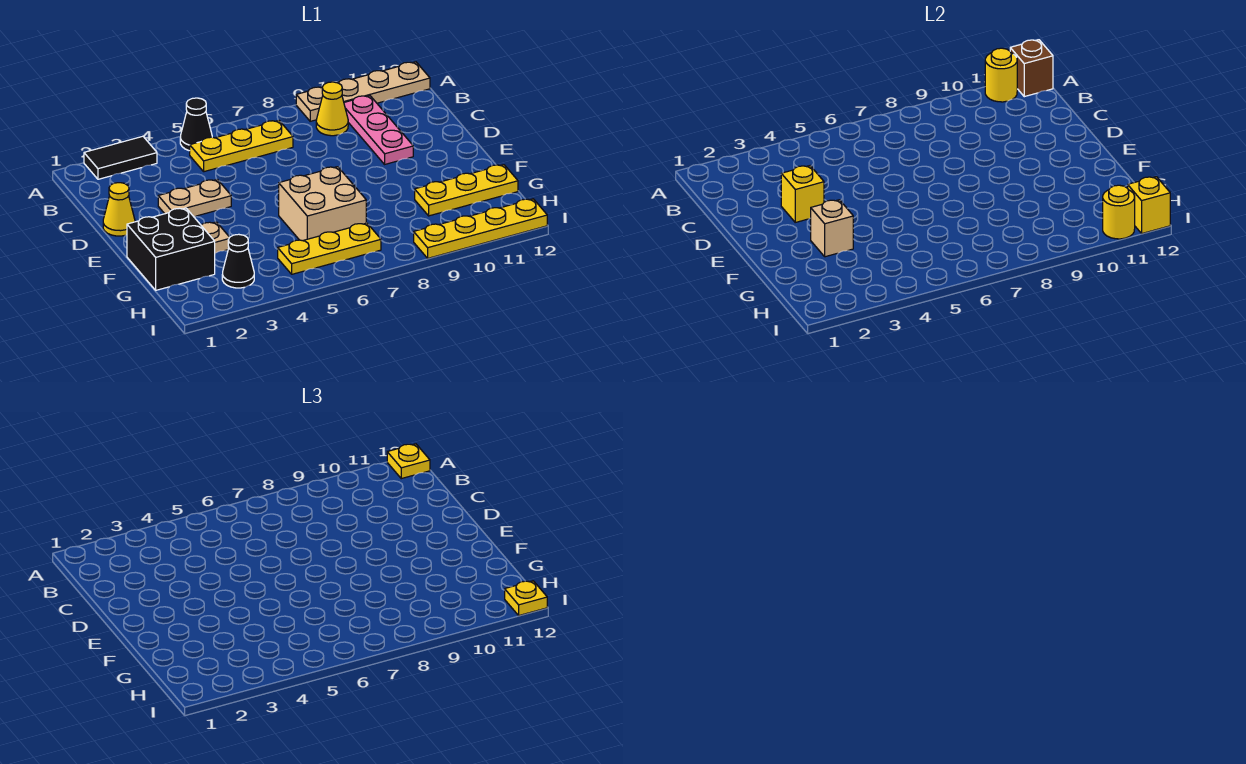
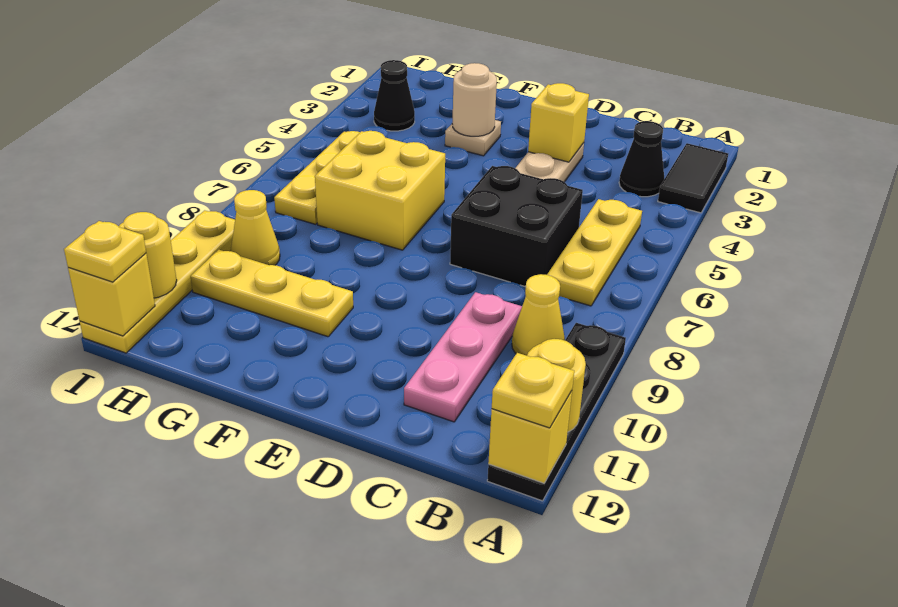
black cone A5 level 1 -> black cone B3 level 1
tan plate A9:A12 level 1 -> black plate A9:A12 level 1
brown brick A12 level 2 -> yellow brick A12 level 2
pink plate B10:D10 level 1 -> pink plate C9:C11 level 1
yellow cone D1 level 1 -> yellow cone H9 level 1
black brick F1:G2 level 1 -> black brick C6:D7 level 1
tan brick F3 level 2 -> tan round brick F3 level 2
tan brick F6:G7 level 1 -> yellow brick F6:G7 level 1
yellow plate G10:G12 level 1 -> yellow plate F10:H10 level 1

